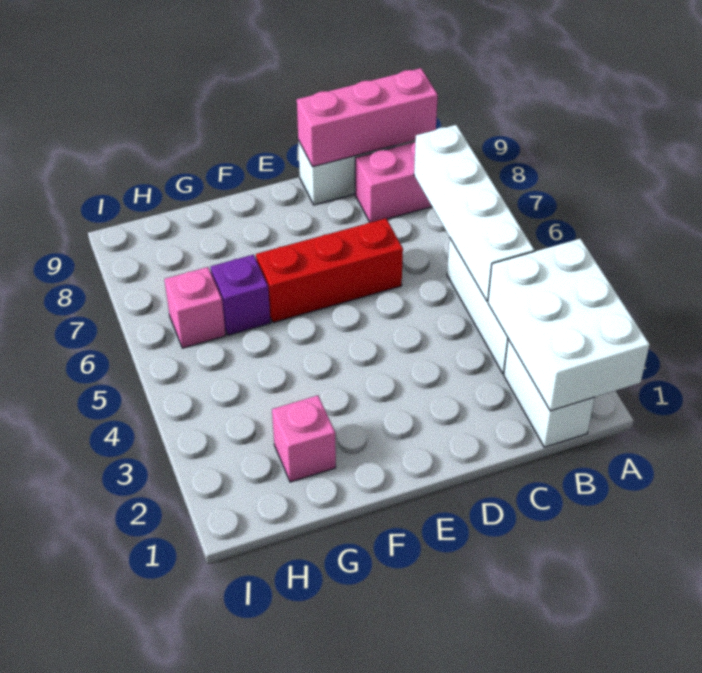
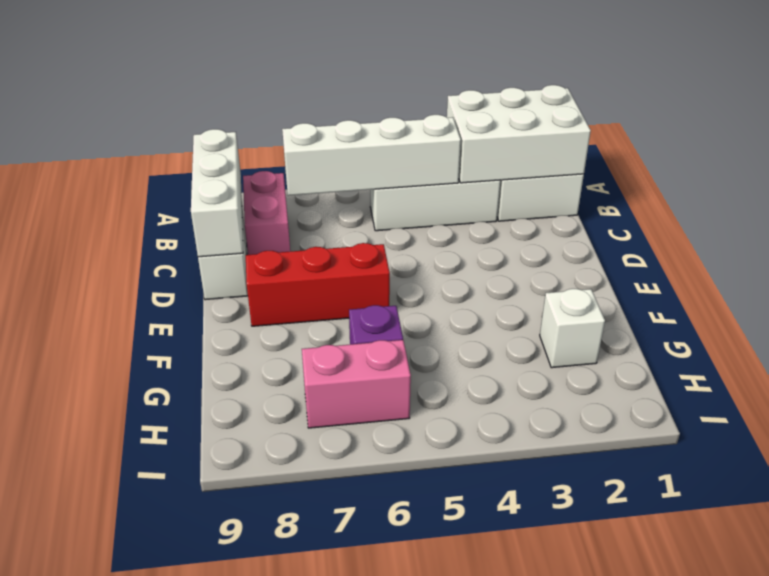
pink brick B9:D9 level 2 -> white brick B9:D9 level 2
red brick D6:F6 level 1 -> red brick E6:E8 level 1
pink brick G2 level 1 -> white brick G2 level 1
pink brick H6 level 1 -> pink brick H6:H7 level 1

